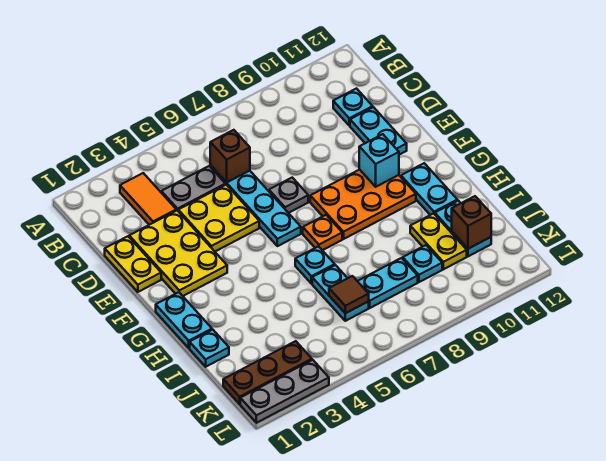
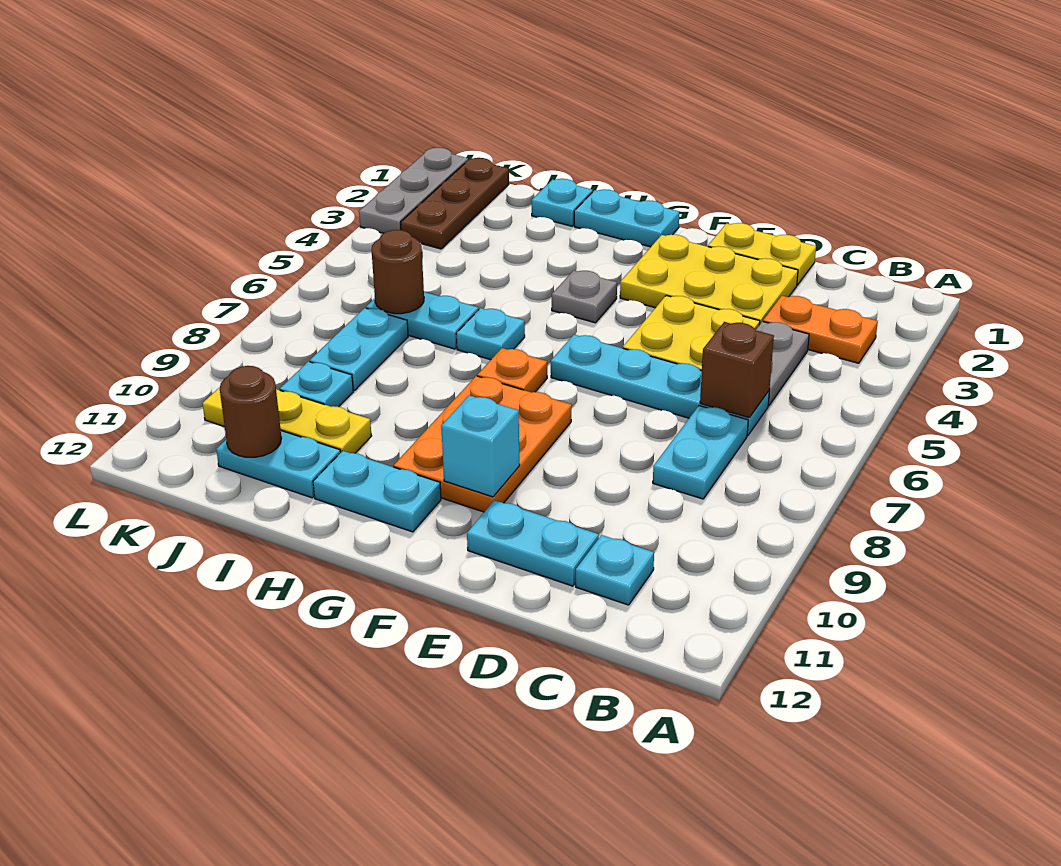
orange tile B3:C3 level 1 -> orange plate B3:C3 level 1
none -> cyan plate C7:C8 level 1
grey plate E7 level 1 -> grey plate G4 level 1
yellow plate I10:J10 level 1 -> yellow plate I10:K10 level 1
brown tile J6 level 2 -> brown round brick J6 level 2
brown brick J11 level 2 -> brown round brick J11 level 2

